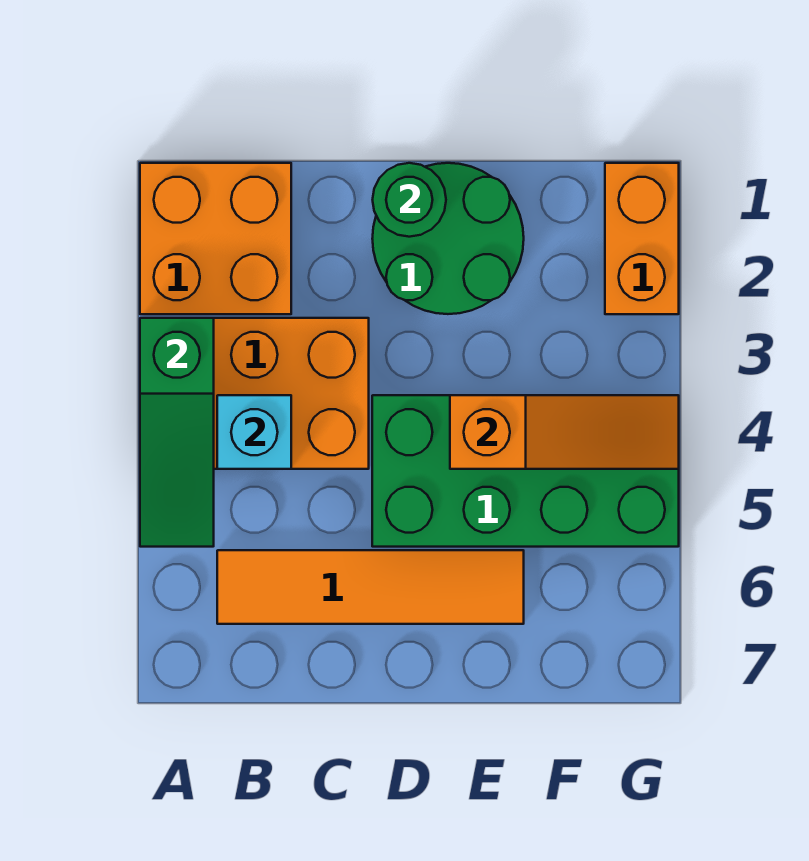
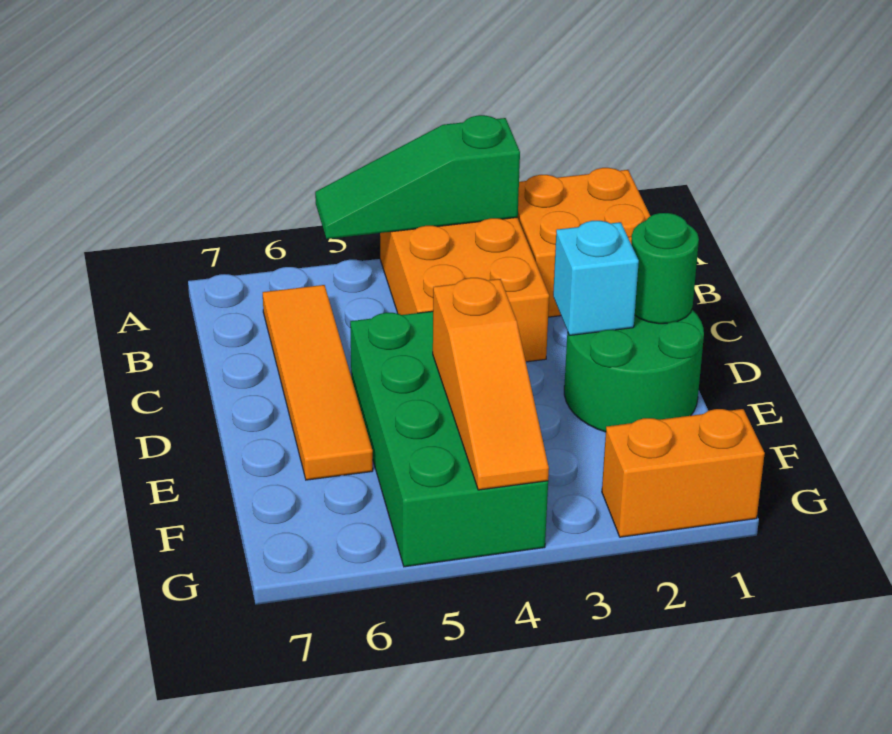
cyan brick B4 level 2 -> cyan brick D2 level 2

